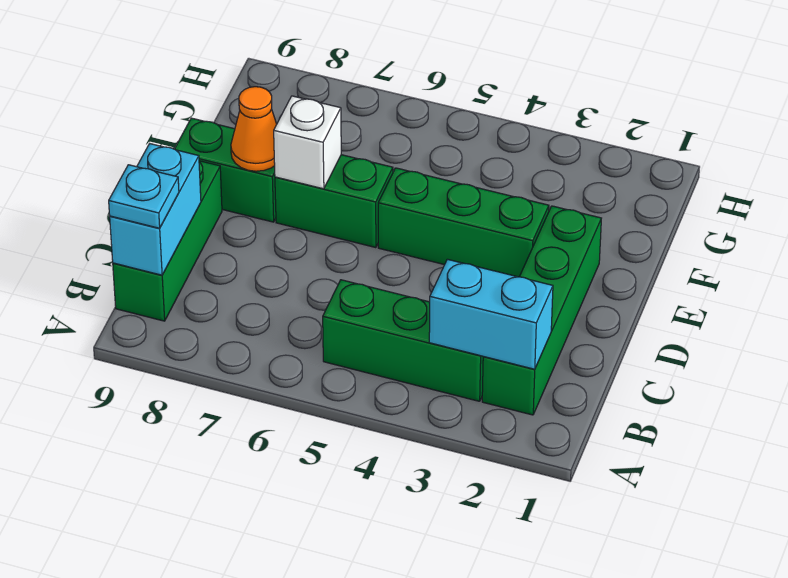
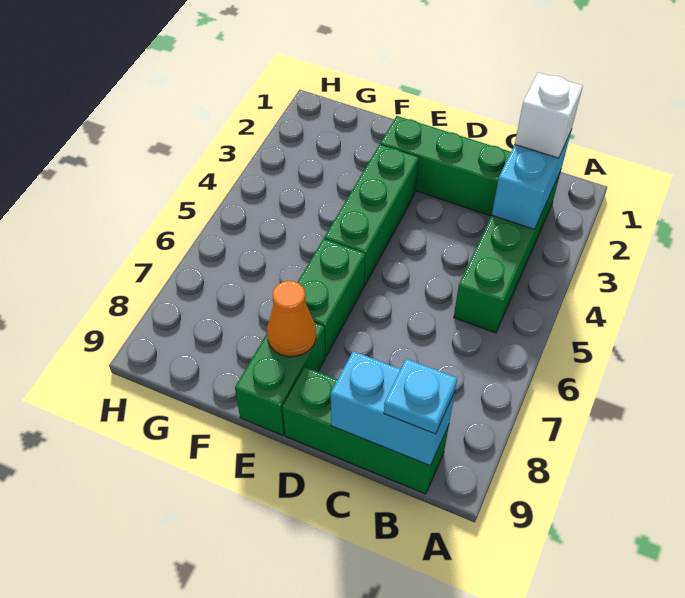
white brick E7 level 2 -> white brick B2 level 3

